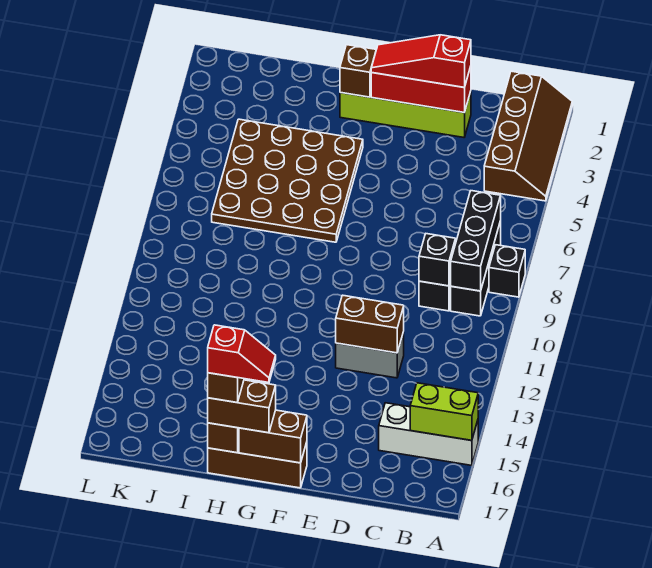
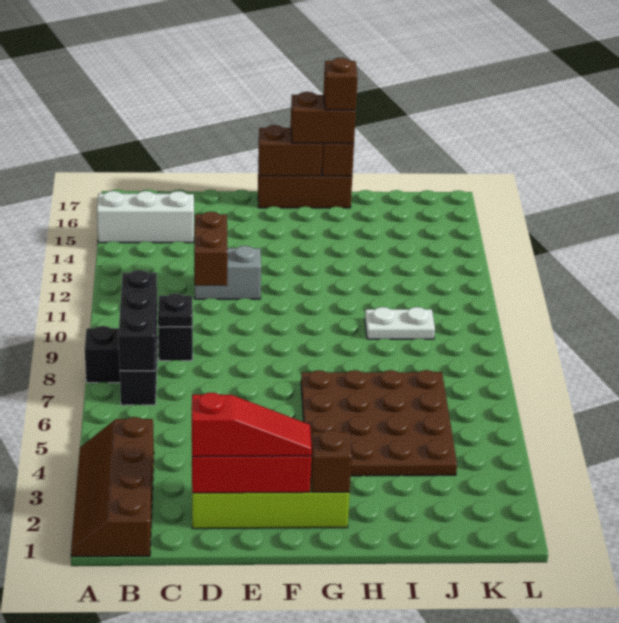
lime brick A15:B15 level 2 -> none
black brick C9 level 2 -> black plate C9 level 2
brown brick D12:E12 level 2 -> brown brick D11:D12 level 2
red slope G17:H17 level 5 top H -> none
none -> white plate I10:J10 level 1

